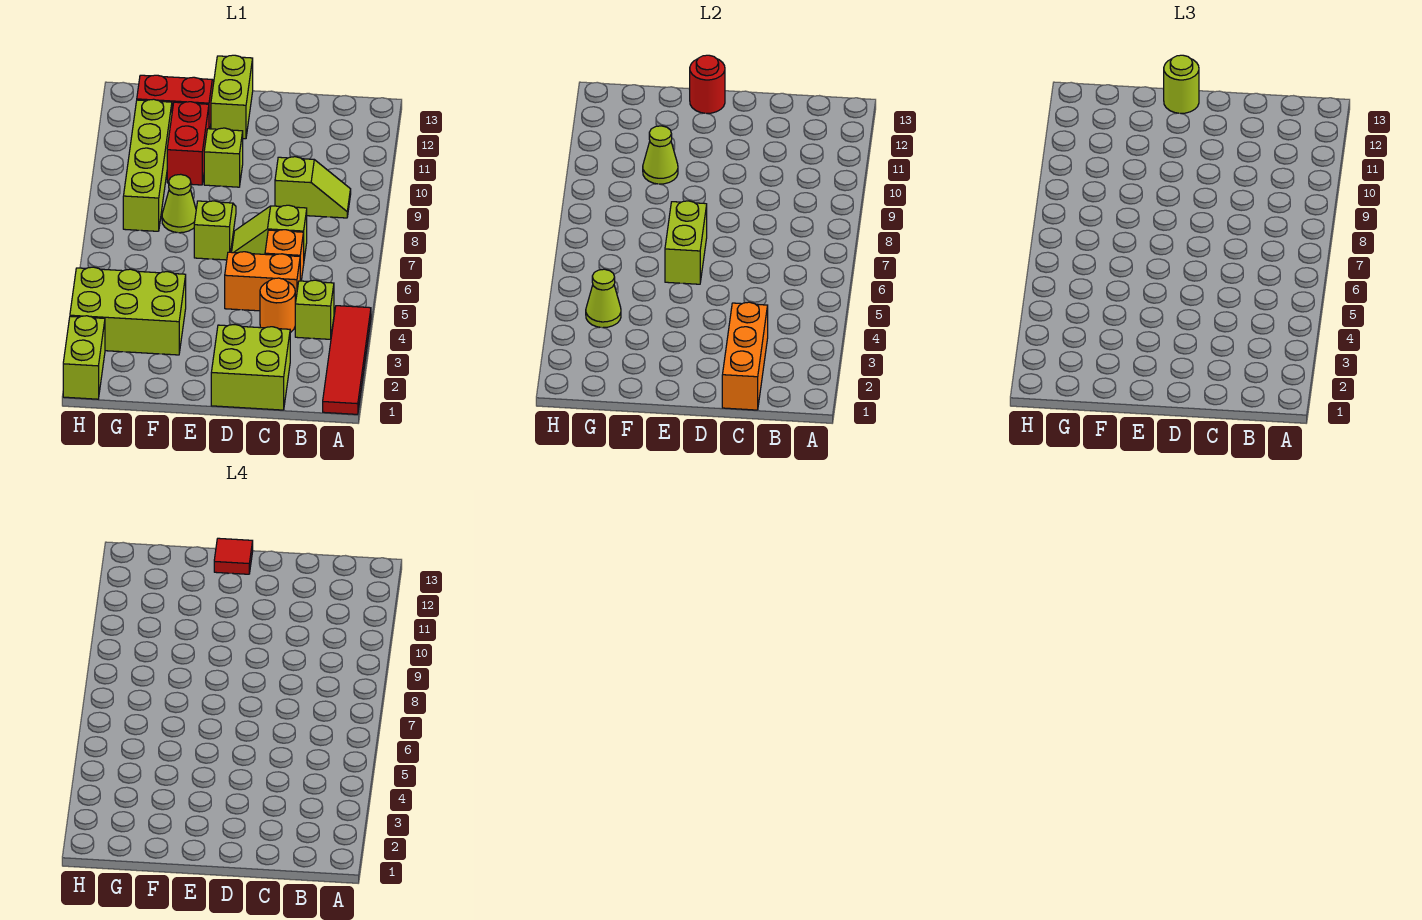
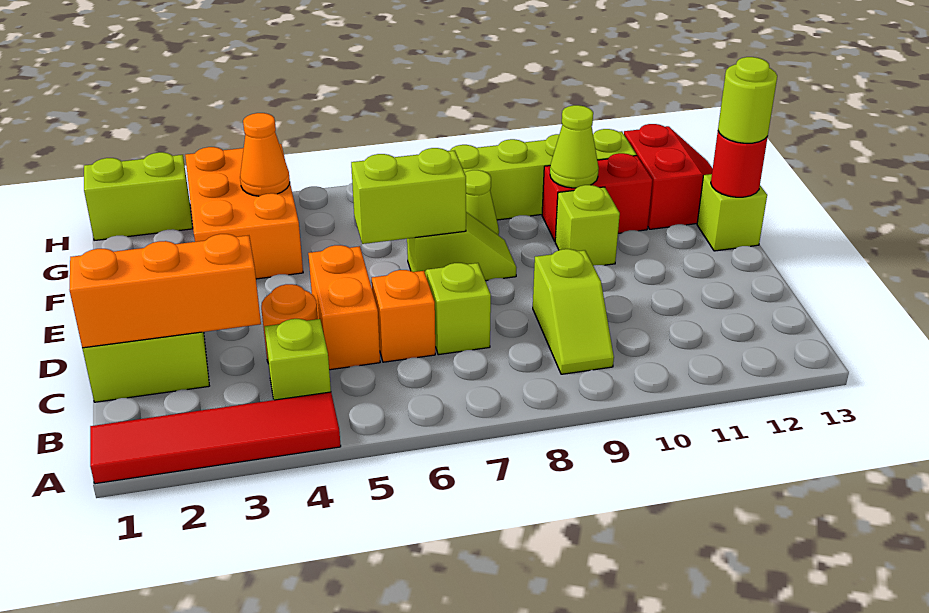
lime brick E12:E13 level 1 -> lime brick E13 level 1
red tile E13 level 4 -> none
lime brick F3:H4 level 1 -> orange brick F3:H4 level 1
lime cone G4 level 2 -> orange cone G4 level 2

